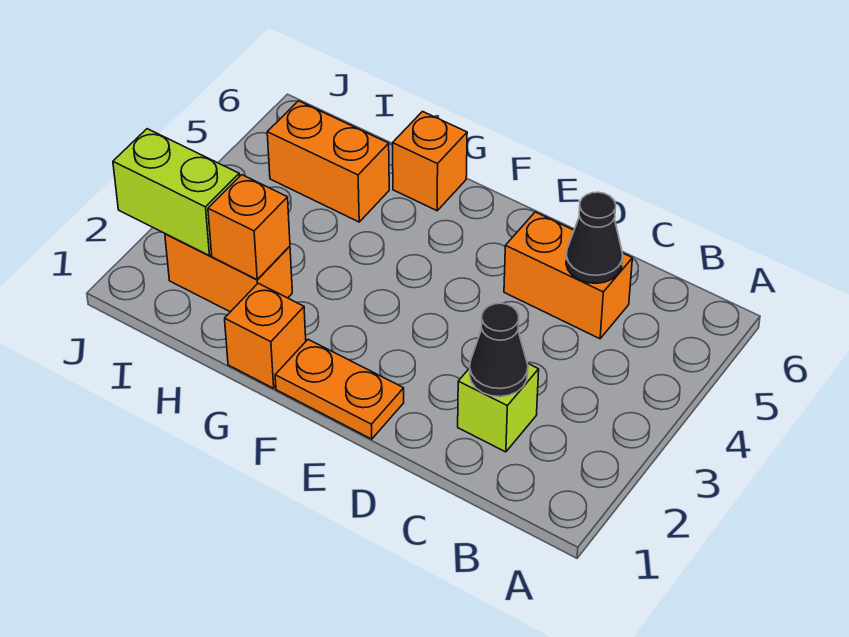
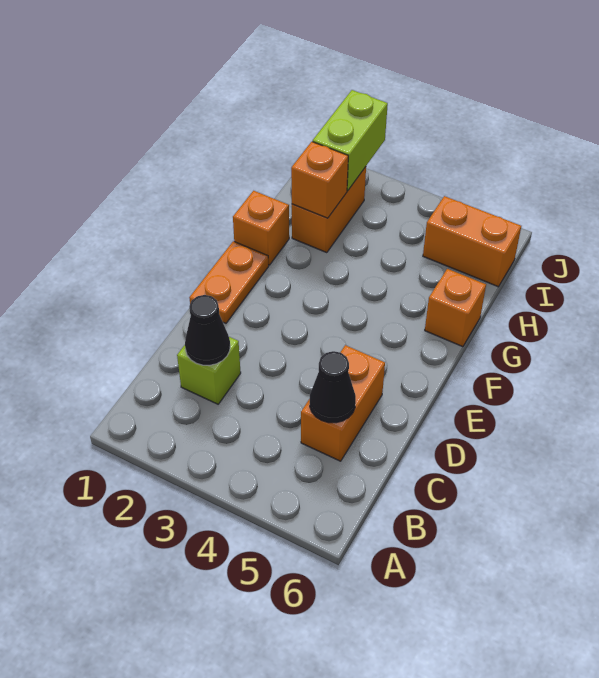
orange brick H5:I5 level 1 -> orange brick I5:I6 level 1

